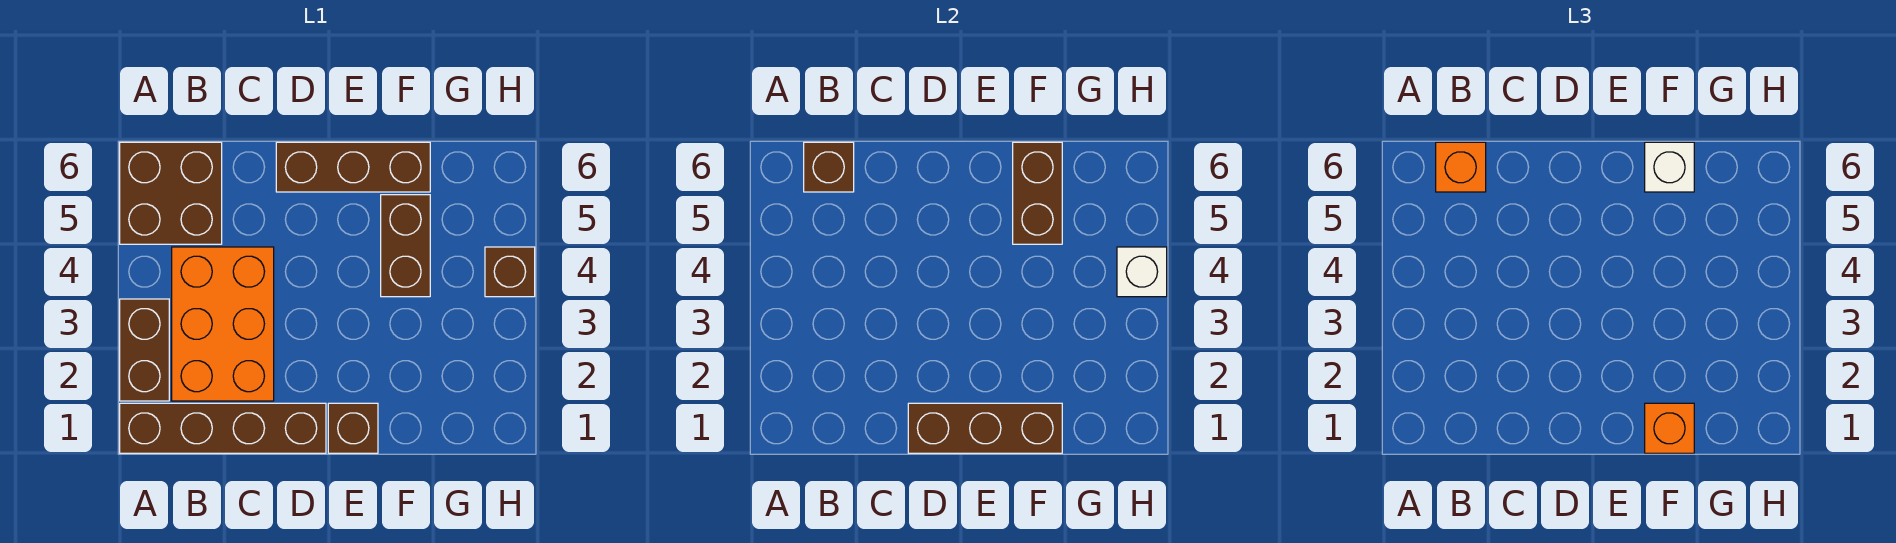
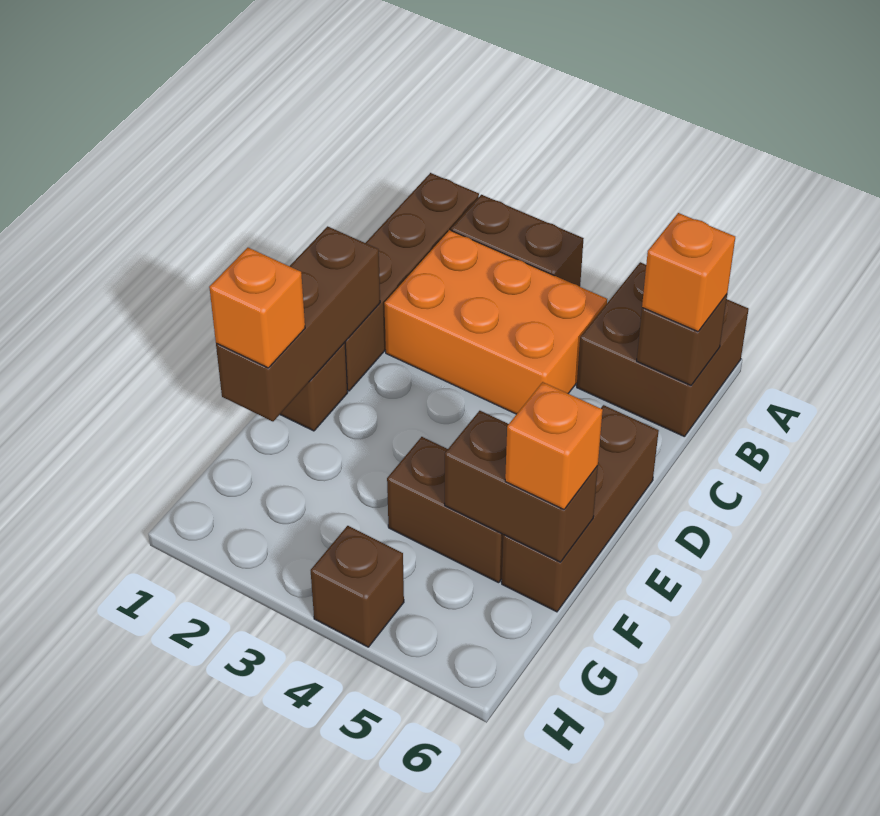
white brick F6 level 3 -> orange brick F6 level 3
white brick H4 level 2 -> none

